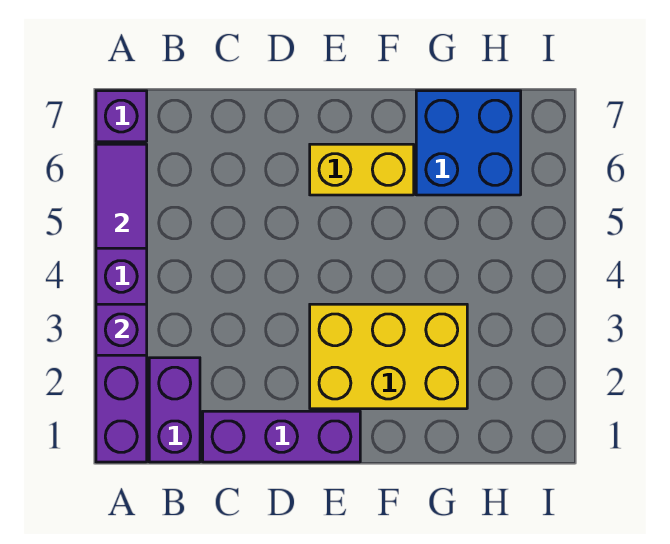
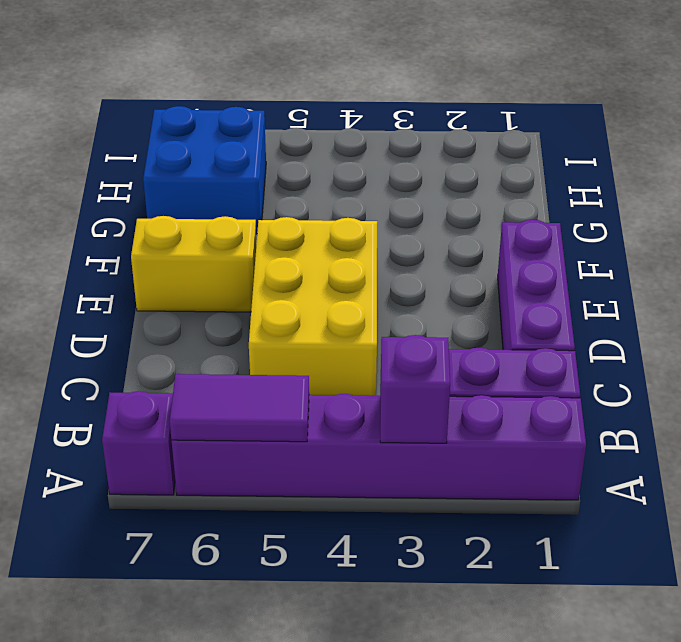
yellow brick E2:G3 level 1 -> yellow brick C4:E5 level 1
yellow brick E6:F6 level 1 -> yellow brick E6:E7 level 1

